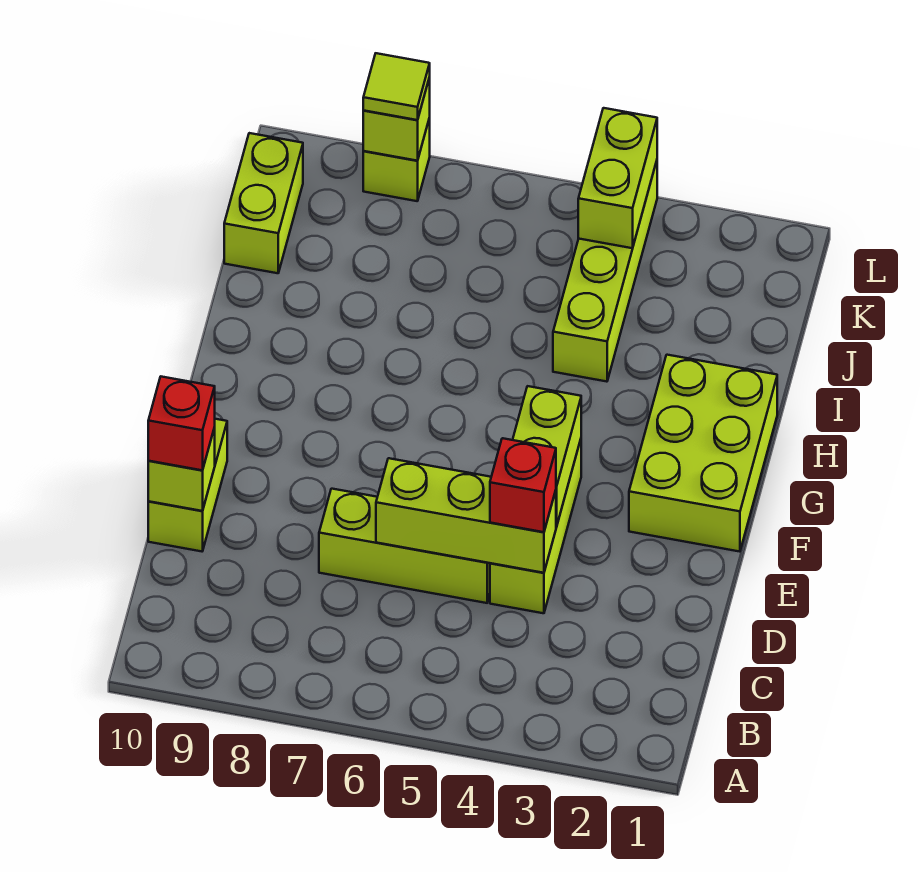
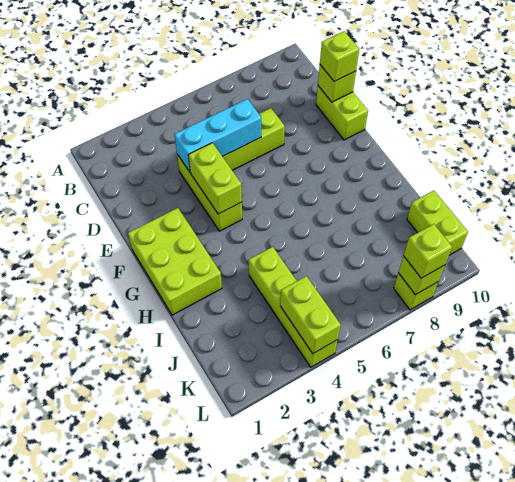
lime brick D4:D6 level 2 -> cyan brick D4:D6 level 2
red brick D4 level 3 -> none
red brick D10 level 3 -> lime brick D10 level 3
lime tile L8 level 3 -> lime brick L8 level 3

